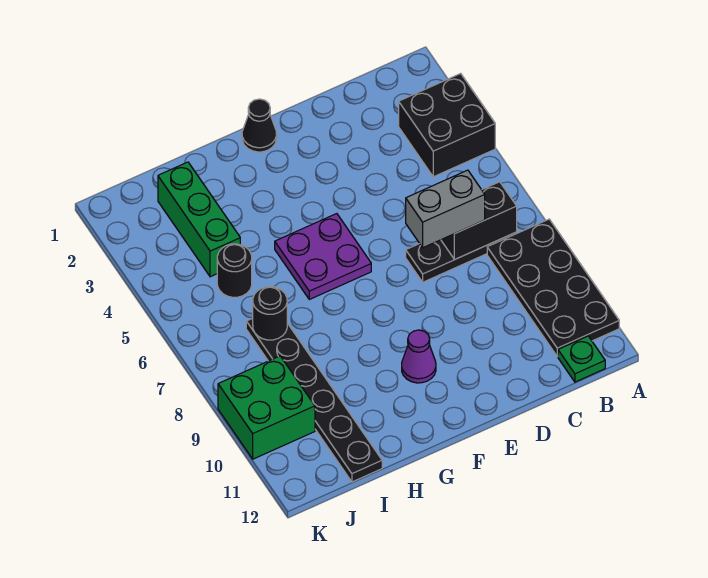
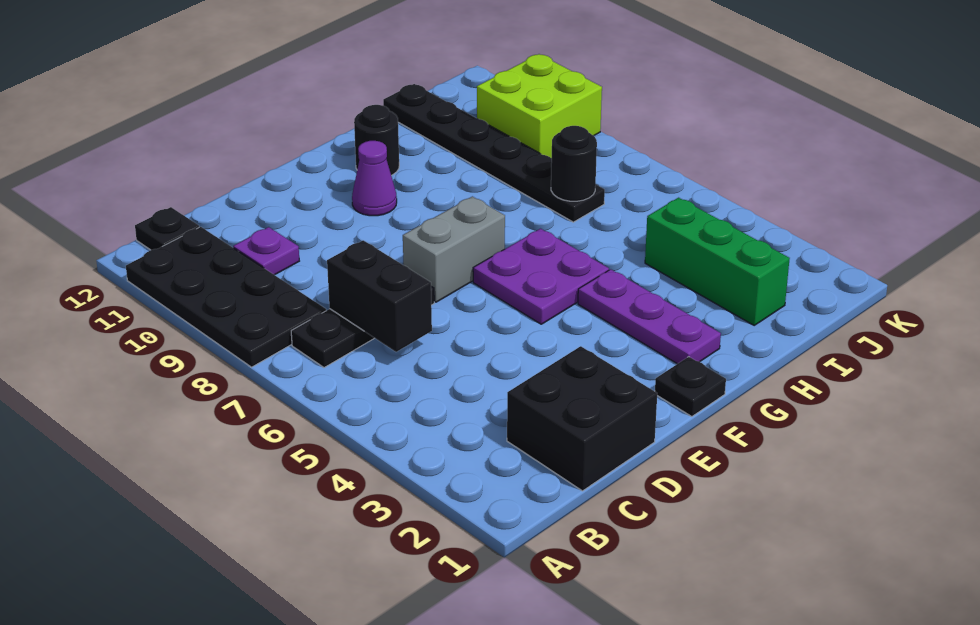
black brick A3:B4 level 1 -> black brick C1:D2 level 1
black brick B7:C7 level 2 -> black brick C6:C7 level 2
green plate B12 level 1 -> black plate B12 level 1
grey brick C7:D7 level 3 -> grey brick E7:F7 level 1
none -> purple plate C10 level 1
black cone F1 level 1 -> black plate F1 level 1
none -> purple plate G2:G4 level 1
black round brick I5 level 1 -> black round brick G11 level 1
green brick J9:K10 level 1 -> lime brick J9:K10 level 1

